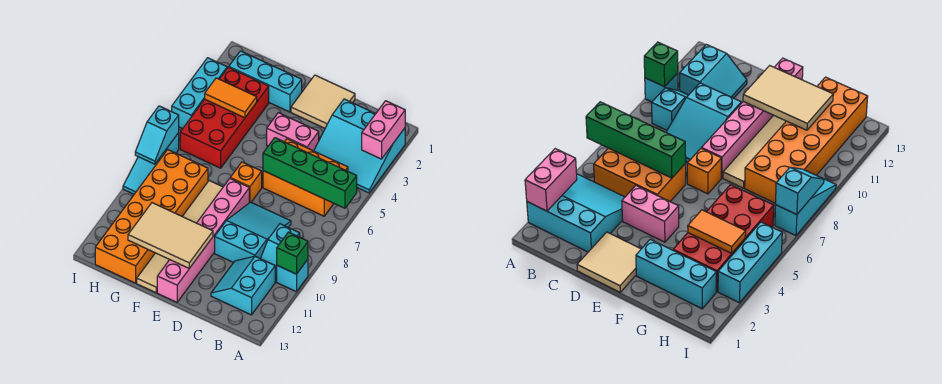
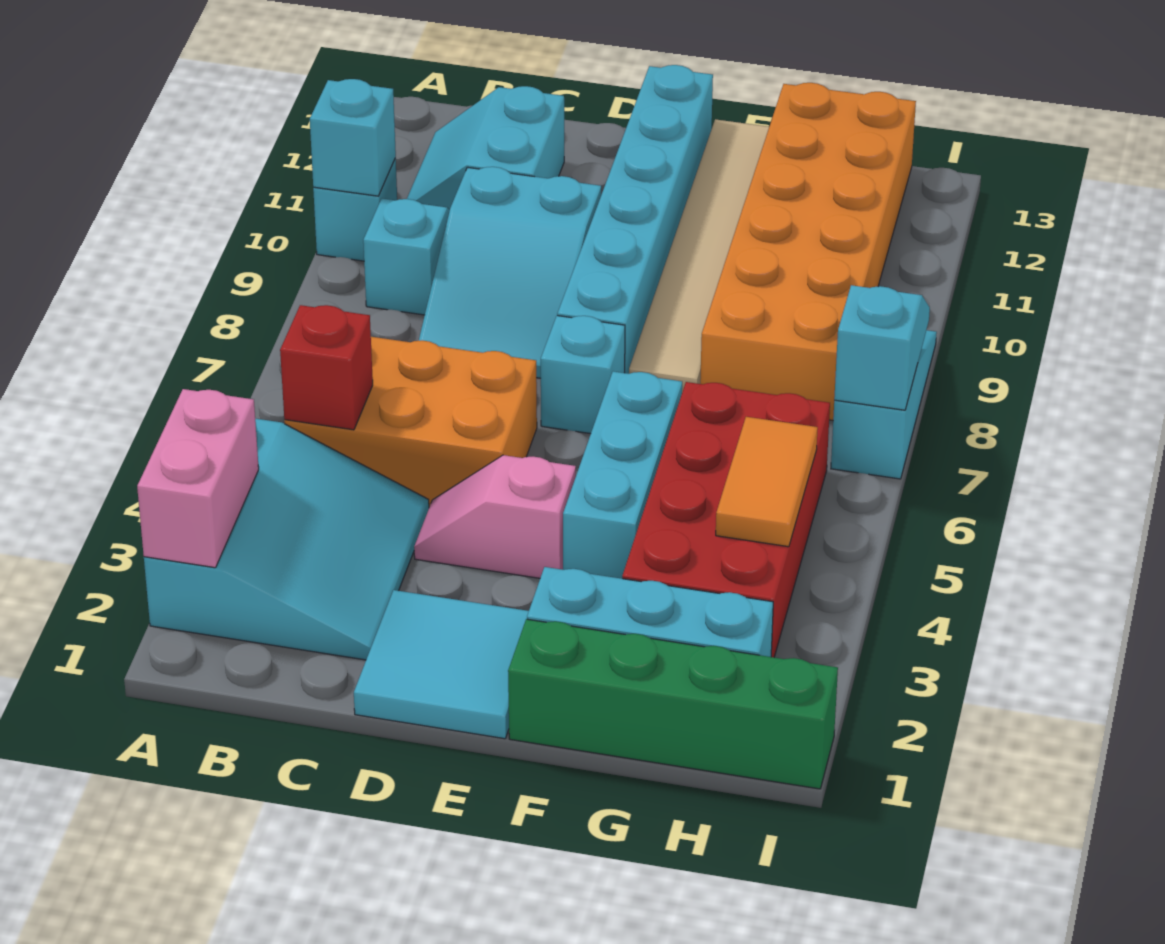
cyan slope A2:C4 level 1 top 2 -> cyan slope A2:C4 level 1 top A
green brick A6:D6 level 2 -> green brick F1:I1 level 1
green brick A10 level 2 -> cyan brick A10 level 2
none -> red brick B5 level 2
cyan slope B11:C12 level 1 top B -> cyan slope B11:C12 level 1 top C
tan tile D1:E2 level 1 -> cyan tile D1:E2 level 1
pink brick D4:E4 level 1 -> pink slope D4:E4 level 1 top E
orange brick E7 level 1 -> cyan brick E7 level 1
pink brick E8:E13 level 1 -> cyan brick E8:E13 level 1
tan tile E11:G12 level 2 -> none
orange tile G4:H4 level 2 -> orange tile H4:H5 level 2
cyan brick I3:I5 level 1 -> cyan brick F4:F6 level 1

